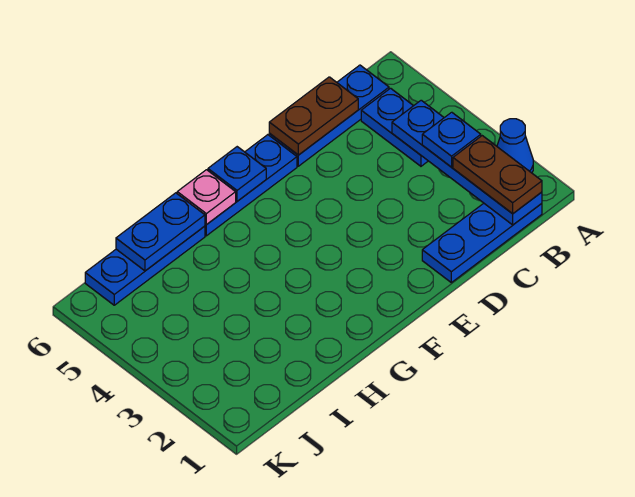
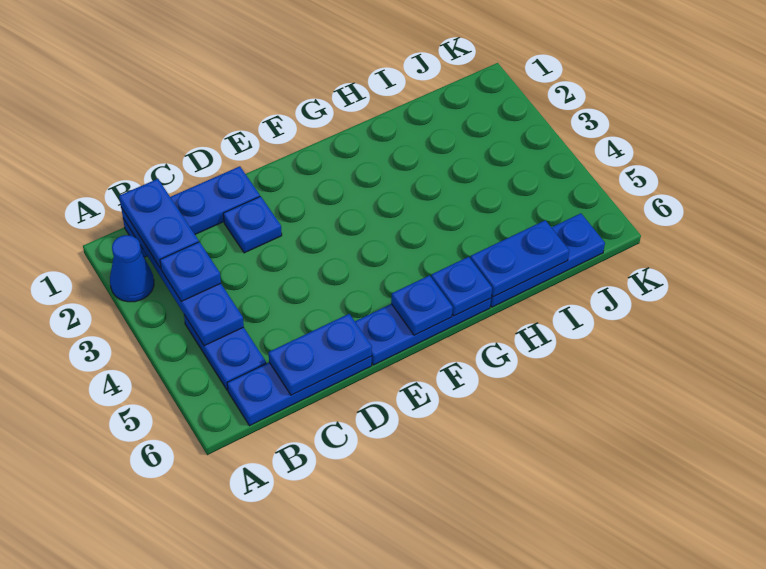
brown plate B1:B2 level 3 -> blue plate B1:B2 level 3
brown plate C6:D6 level 2 -> blue plate C6:D6 level 2
none -> blue plate D2 level 1
pink plate G6 level 2 -> blue plate G6 level 2

